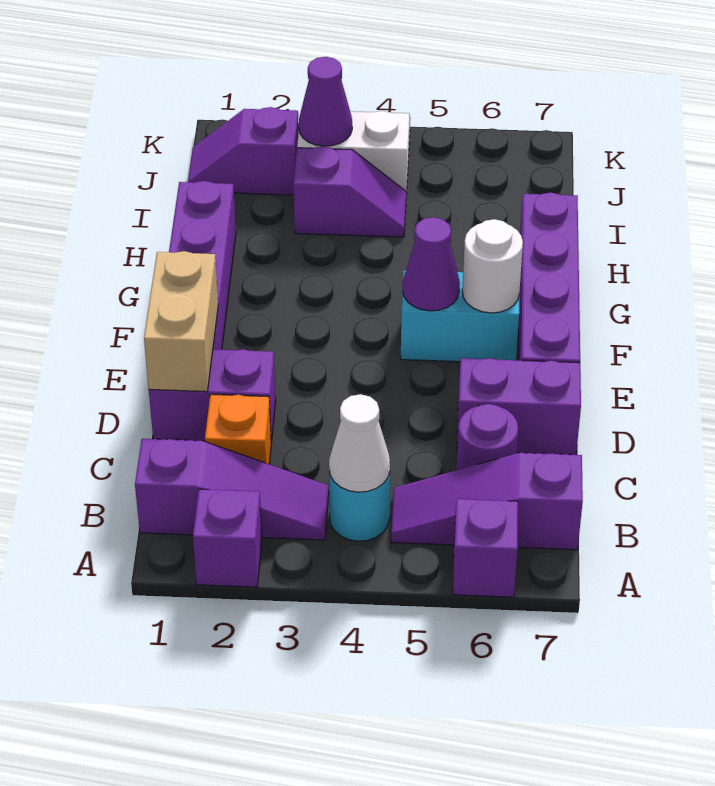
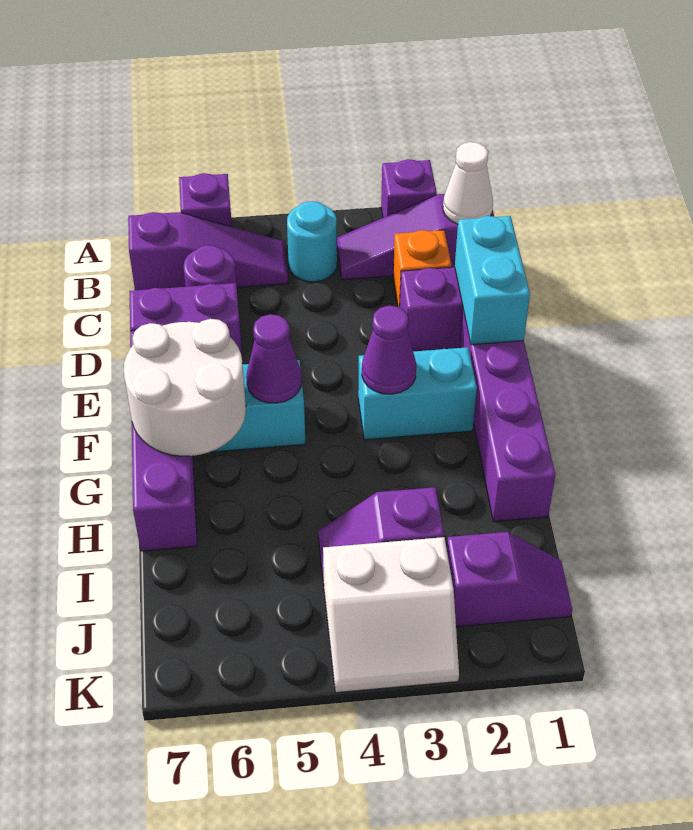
white cone B4 level 2 -> white cone B1 level 2
tan brick D1:E1 level 2 -> cyan brick D1:E1 level 2
none -> cyan brick F2:F3 level 1
white round brick F6 level 2 -> white round brick F6:G7 level 2
purple cone J3 level 2 -> purple cone F3 level 2

